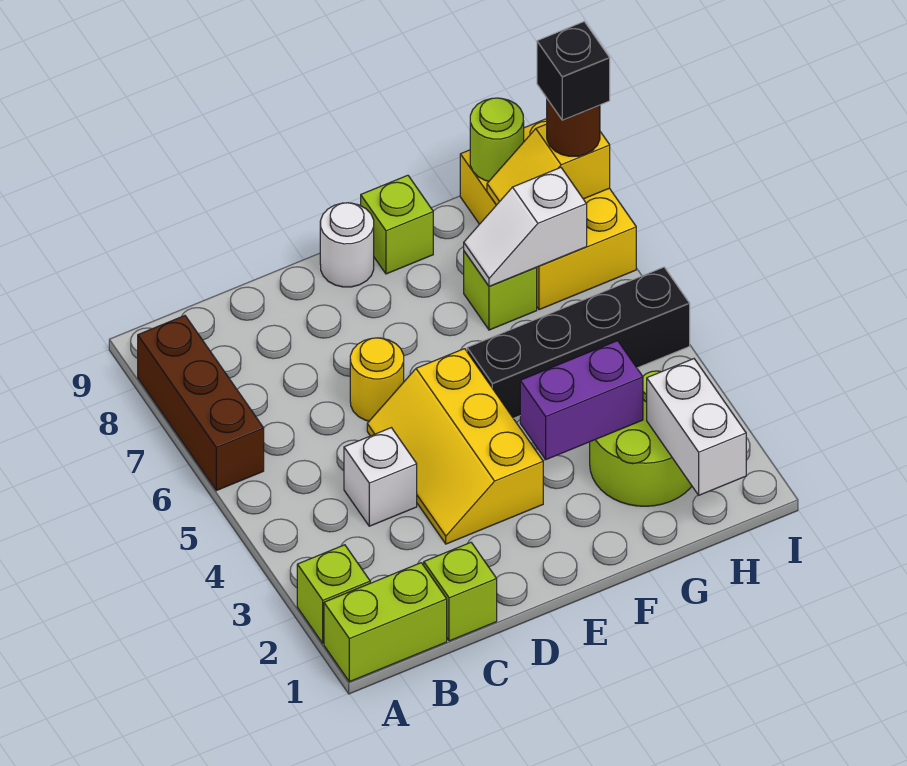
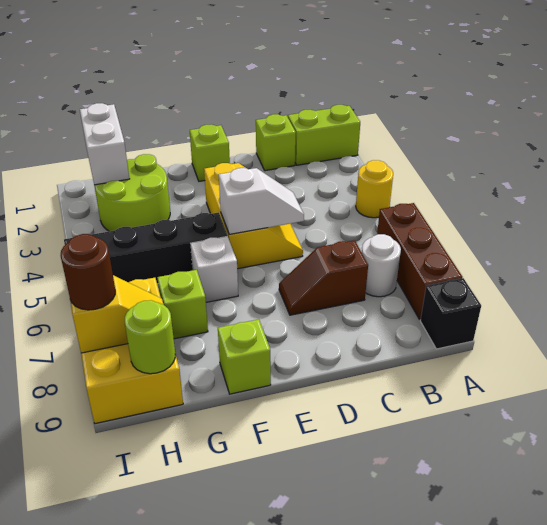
lime brick A2 level 1 -> lime brick E1 level 1
white brick C4 level 1 -> white brick F6 level 1
none -> brown slope C7:D7 level 1 top C
yellow round brick D6 level 1 -> yellow round brick A4 level 1
white round brick E9 level 1 -> white round brick B7 level 1
purple brick F3:G3 level 2 -> none
white slope G7:H7 level 2 top H -> white slope D5:E5 level 2 top E
black brick I8 level 4 -> black brick A9 level 1

